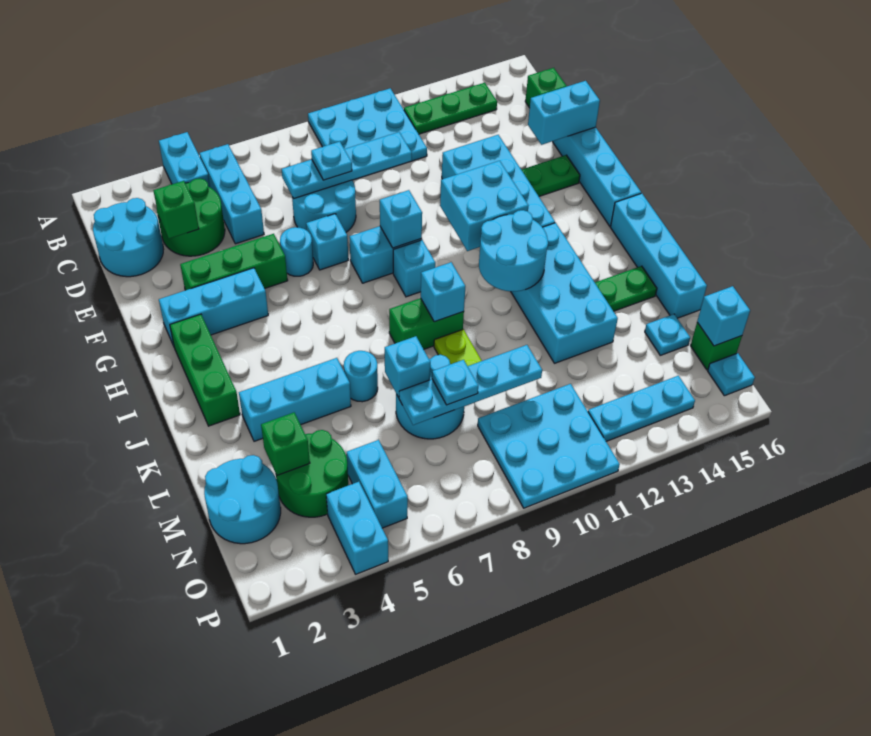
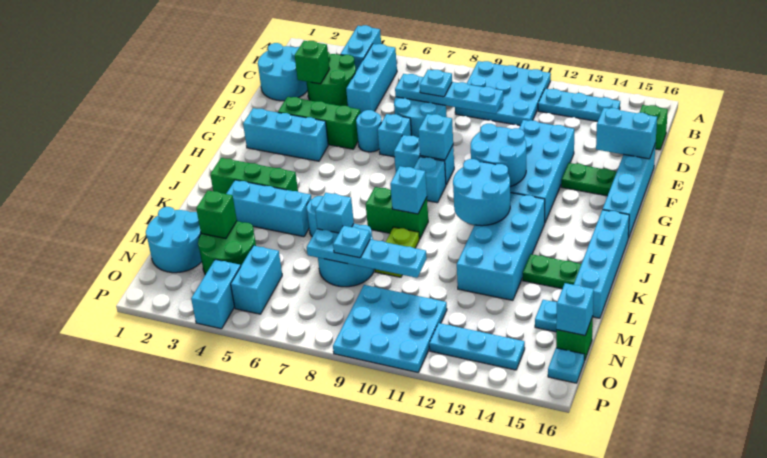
green plate B12:B14 level 1 -> cyan plate B12:B14 level 1
cyan brick G11:H12 level 2 -> cyan round brick G11:H12 level 2
green brick H2:J2 level 1 -> green brick J2:J4 level 1

